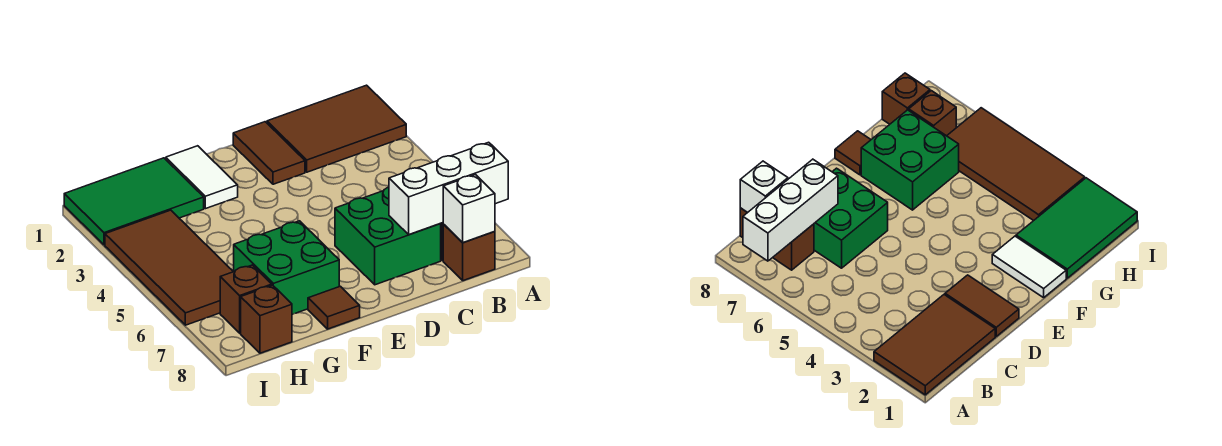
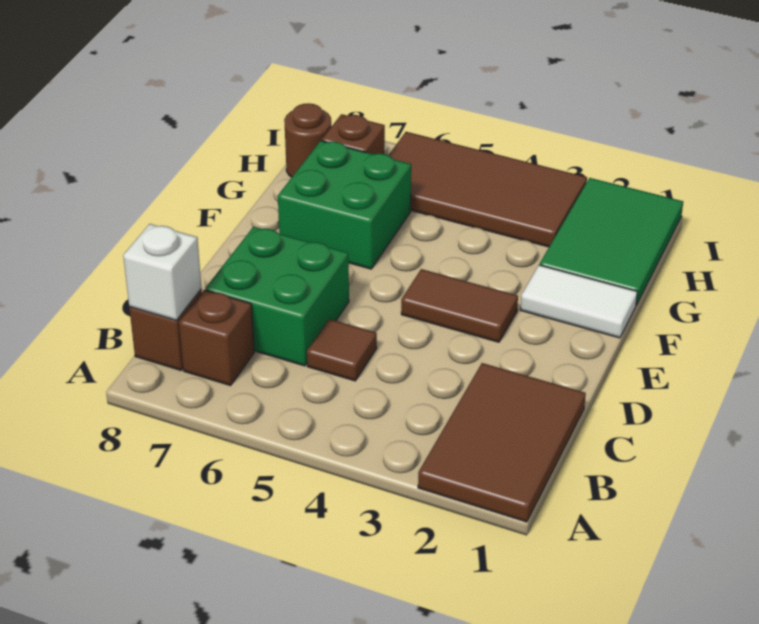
white brick A7:C7 level 2 -> none
brown tile D1:D2 level 1 -> brown tile E3:E4 level 1
brown tile F8 level 1 -> brown tile C5 level 1
brown brick H8 level 1 -> brown round brick H8 level 1

